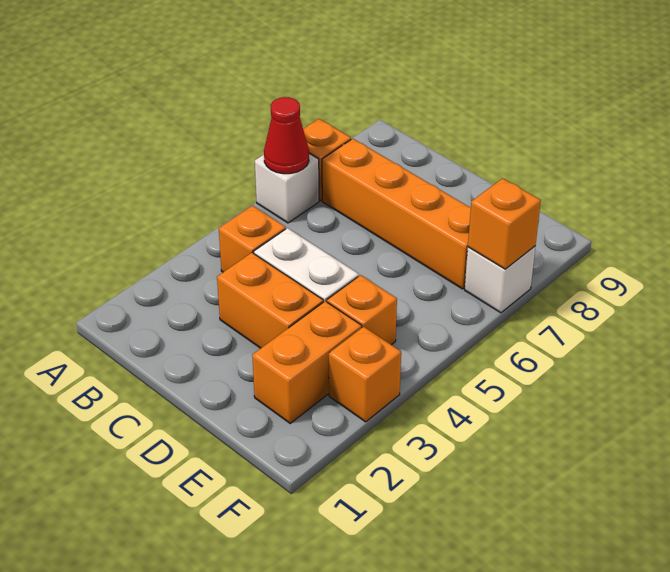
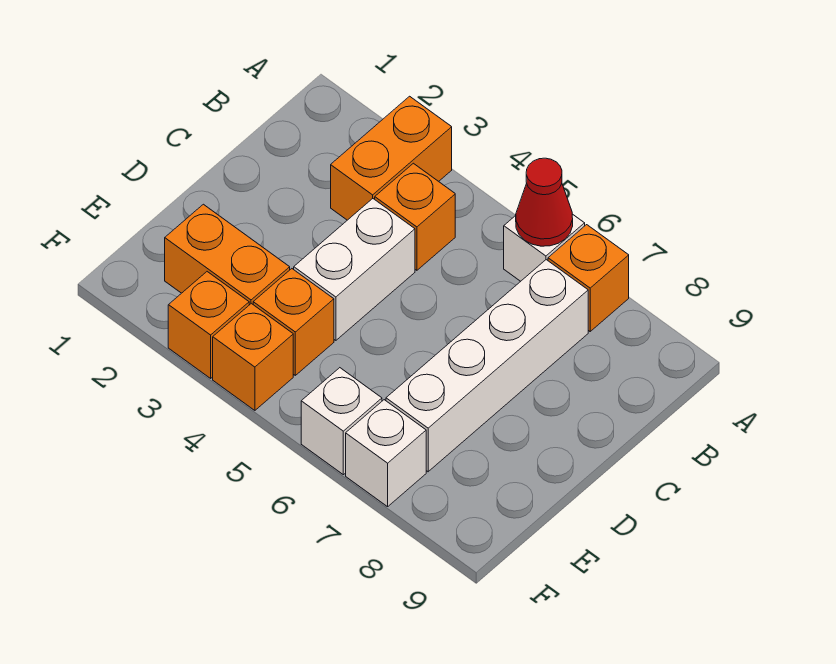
orange brick B7:E7 level 1 -> white brick B7:E7 level 1
orange brick C3:D3 level 1 -> orange brick A3:B3 level 1
none -> white brick F6 level 1
orange brick F7 level 2 -> orange brick F4 level 1

